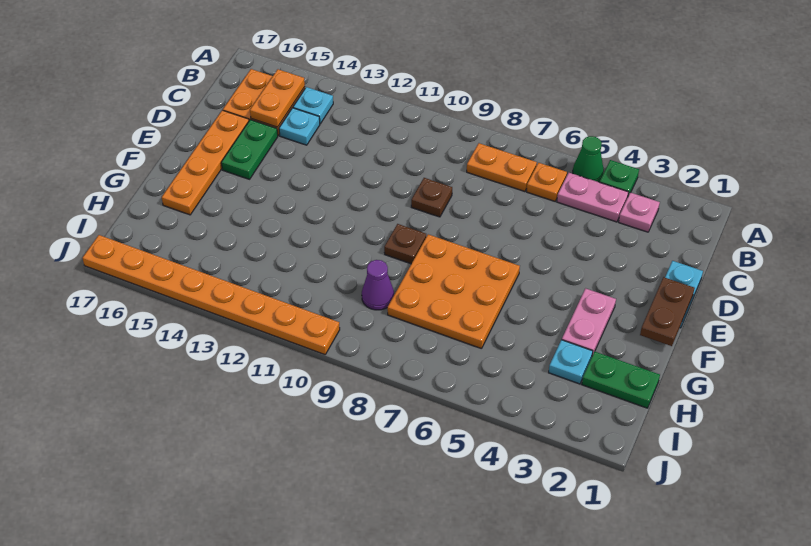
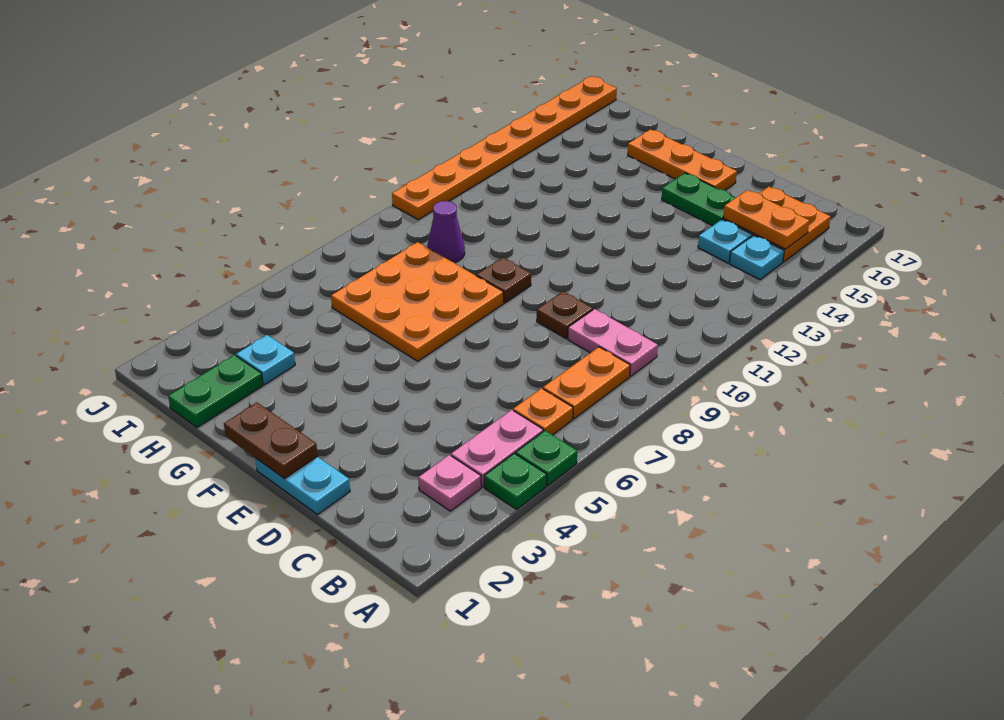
green cone A5 level 1 -> green plate A5 level 1
orange plate D16:G16 level 1 -> orange plate E16:G16 level 1
pink plate F3:G3 level 1 -> pink plate B9:C9 level 1

